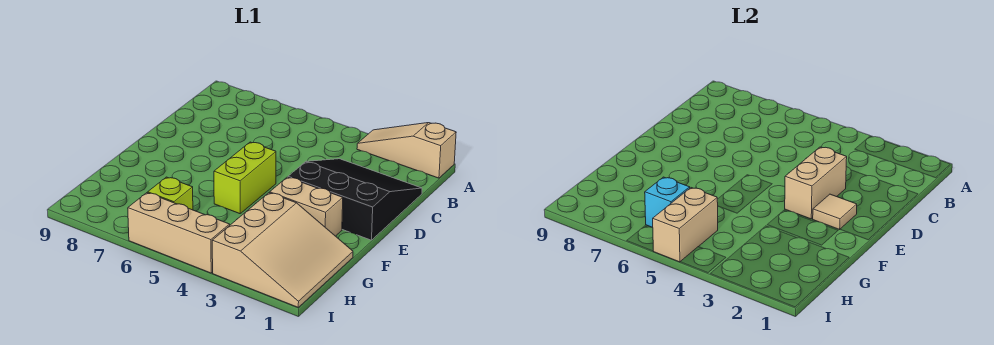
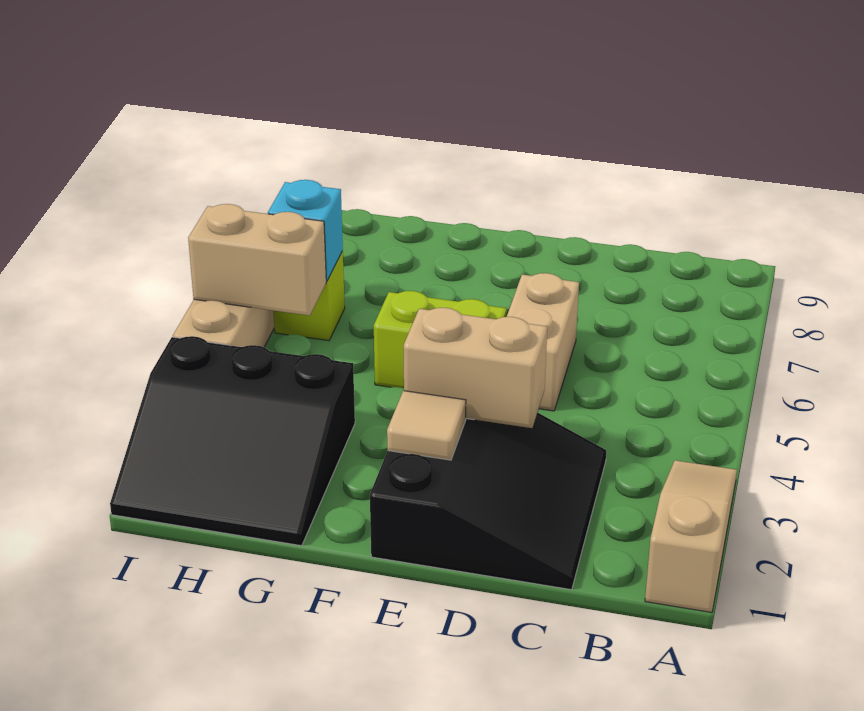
tan brick F2:F3 level 1 -> tan brick D5:D6 level 1
tan slope G1:I3 level 1 top 3 -> black slope G1:I3 level 1 top 3

